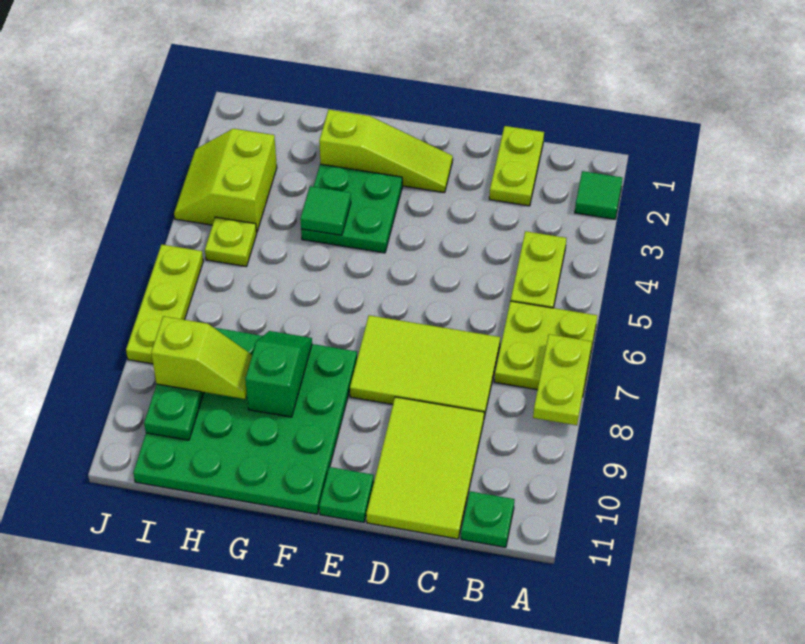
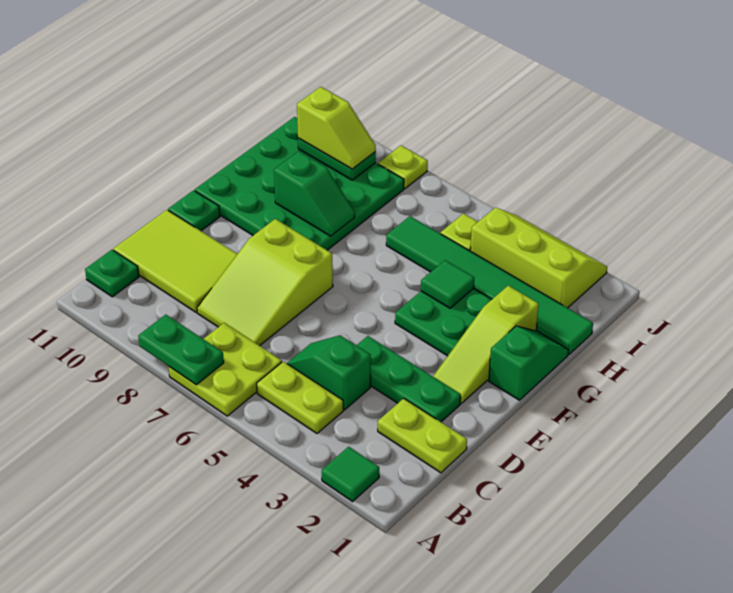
lime plate A7:A8 level 2 -> green plate A7:A8 level 2
none -> green slope C4:C5 level 1 top 4
lime tile C7:E8 level 1 -> lime slope C7:E8 level 1 top E
none -> green plate D2:D4 level 1
none -> green slope F1:G1 level 1 top F
none -> green tile H1:H6 level 1
lime slope H9:I9 level 3 top I -> lime slope I9:I10 level 3 top 10
lime slope I3:J4 level 1 top I -> lime slope I2:J4 level 1 top I
lime plate J6:J8 level 1 -> lime plate J8 level 1

